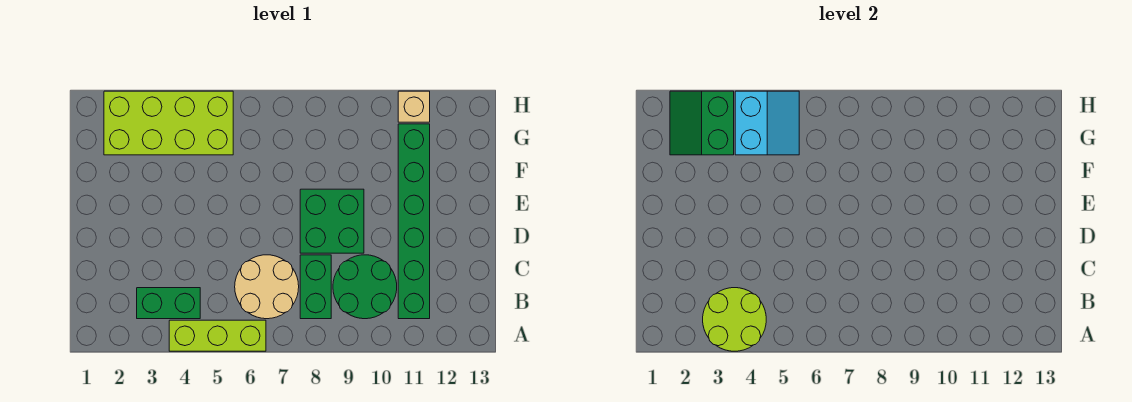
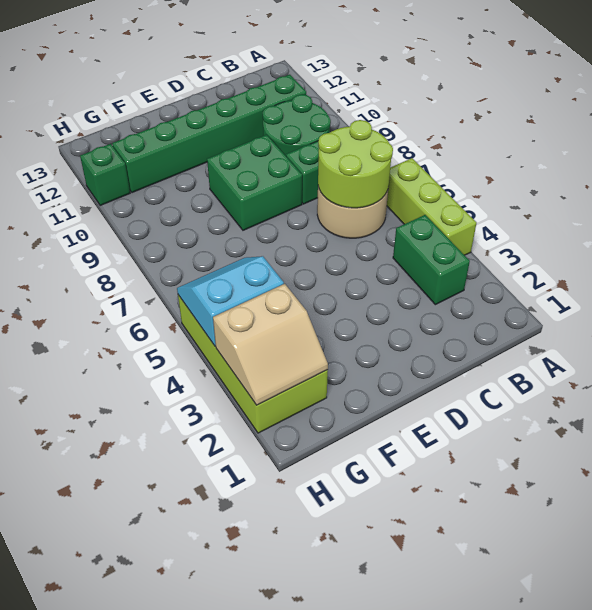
lime round brick A3:B4 level 2 -> lime round brick B6:C7 level 2
green slope G2:H3 level 2 top 3 -> tan slope G2:H3 level 2 top 3
tan brick H11 level 1 -> green brick H11 level 1

